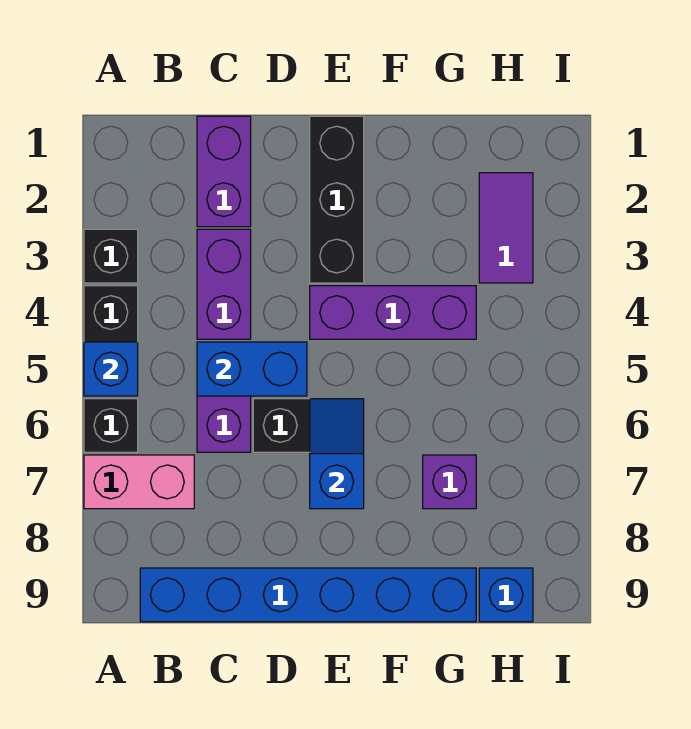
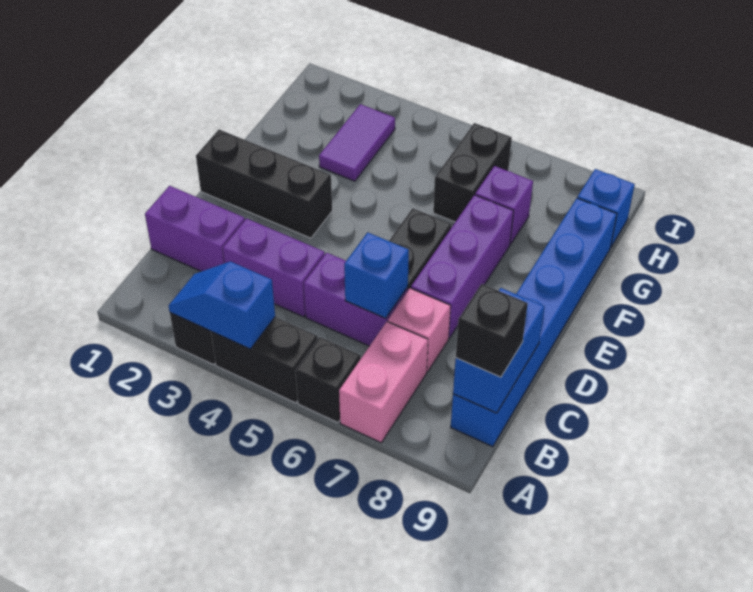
blue brick A5 level 2 -> blue brick C6 level 2
none -> black brick B9 level 3
blue brick C5:D5 level 2 -> blue brick B9:C9 level 2
none -> pink brick C7 level 1
purple brick E4:G4 level 1 -> purple brick D7:F7 level 1
blue slope E6:E7 level 2 top 7 -> blue slope A3:A4 level 2 top 4
none -> black brick G6:H6 level 1
purple tile H2:H3 level 1 -> purple tile G3:H3 level 1

